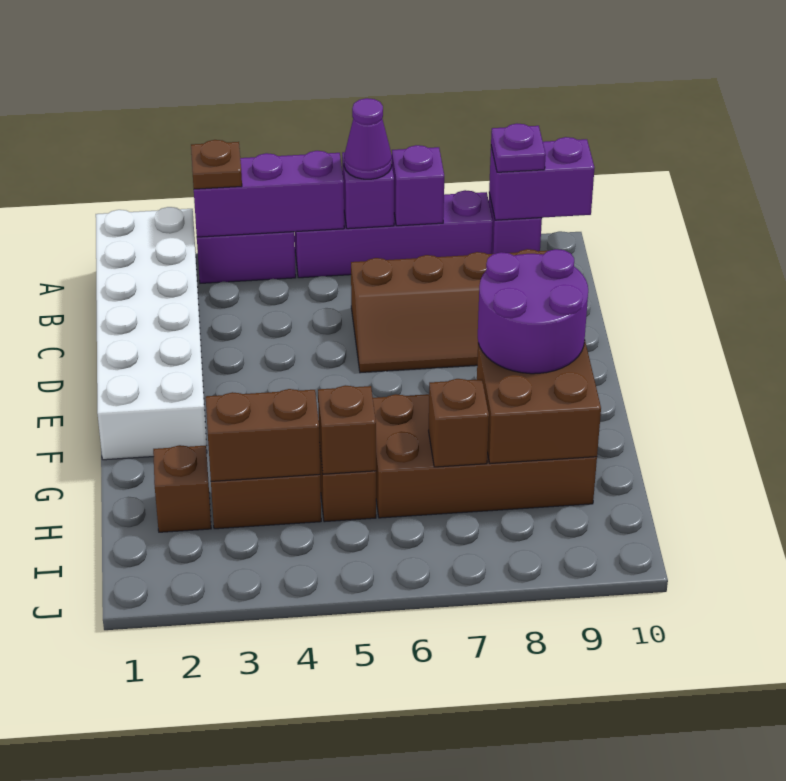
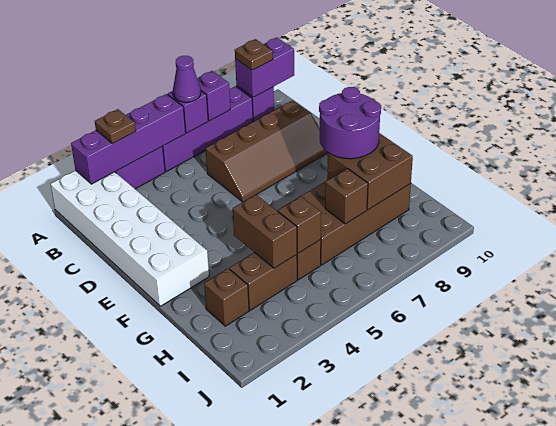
purple brick A3:A5 level 2 -> purple brick A2:A5 level 2
purple plate A9 level 3 -> brown plate A9 level 3
brown brick H3:H4 level 2 -> brown brick G4:H4 level 2

